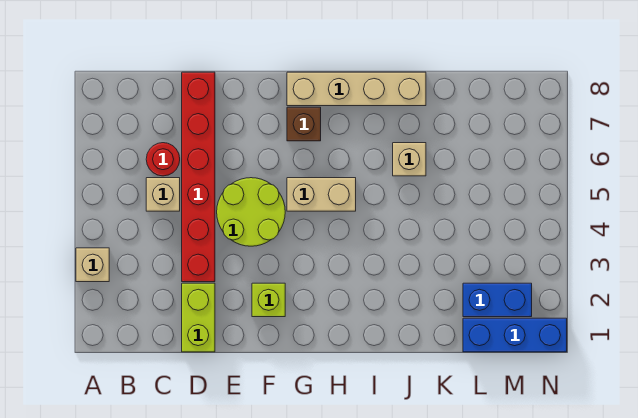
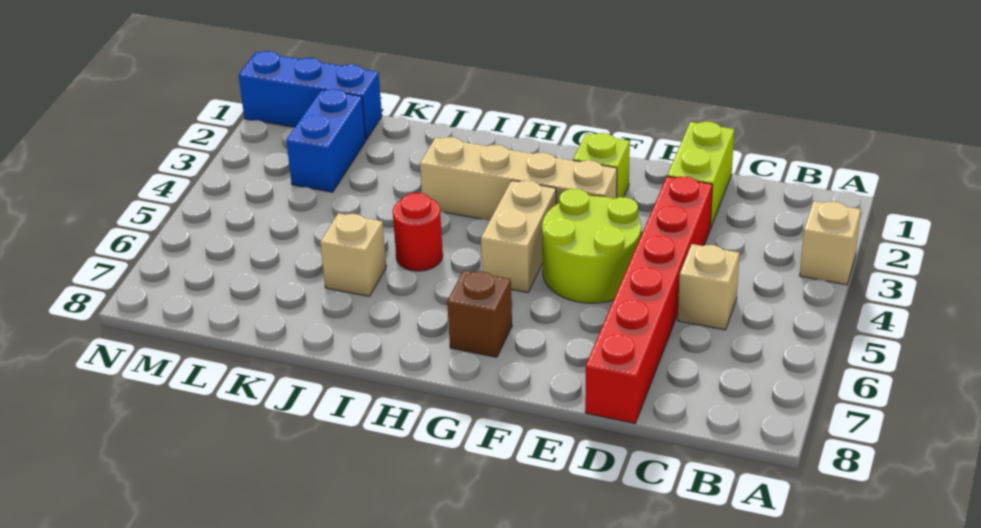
red round brick C6 level 1 -> red round brick I5 level 1
tan brick G5:H5 level 1 -> tan brick G4:G5 level 1
tan brick G8:J8 level 1 -> tan brick F3:I3 level 1
blue brick L2:M2 level 1 -> blue brick L2:L3 level 1

